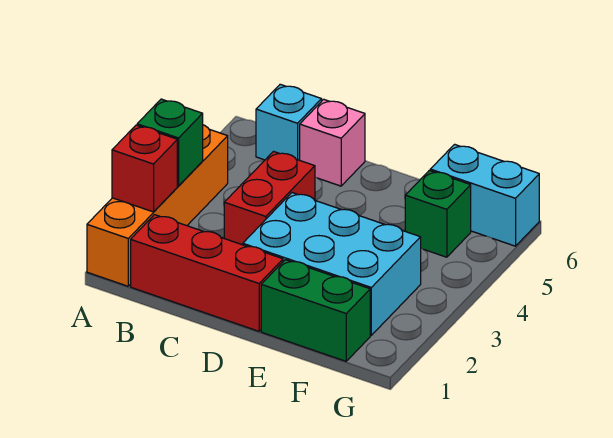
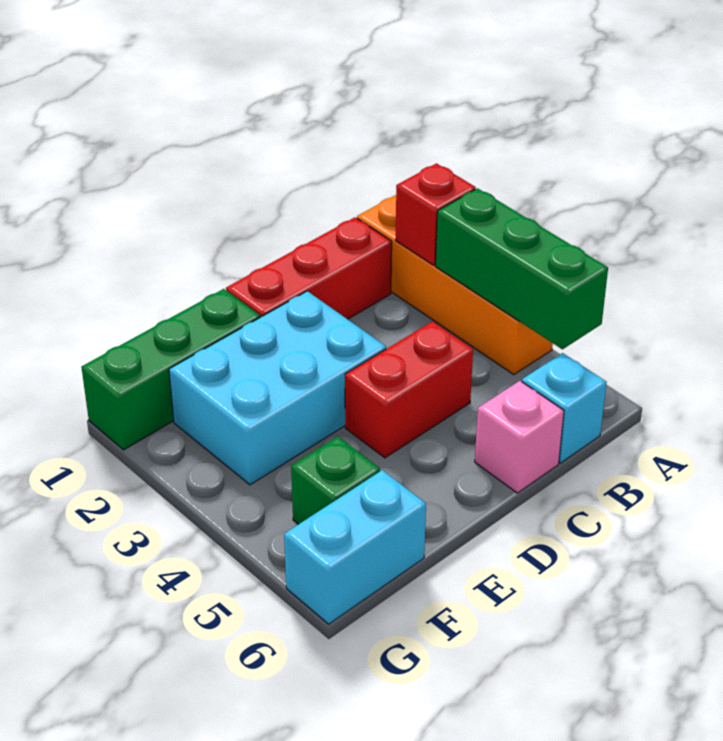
green brick A3 level 2 -> green brick A3:A5 level 2
red brick C3:C4 level 1 -> red brick C4:D4 level 1
green brick E1:F1 level 1 -> green brick E1:G1 level 1

